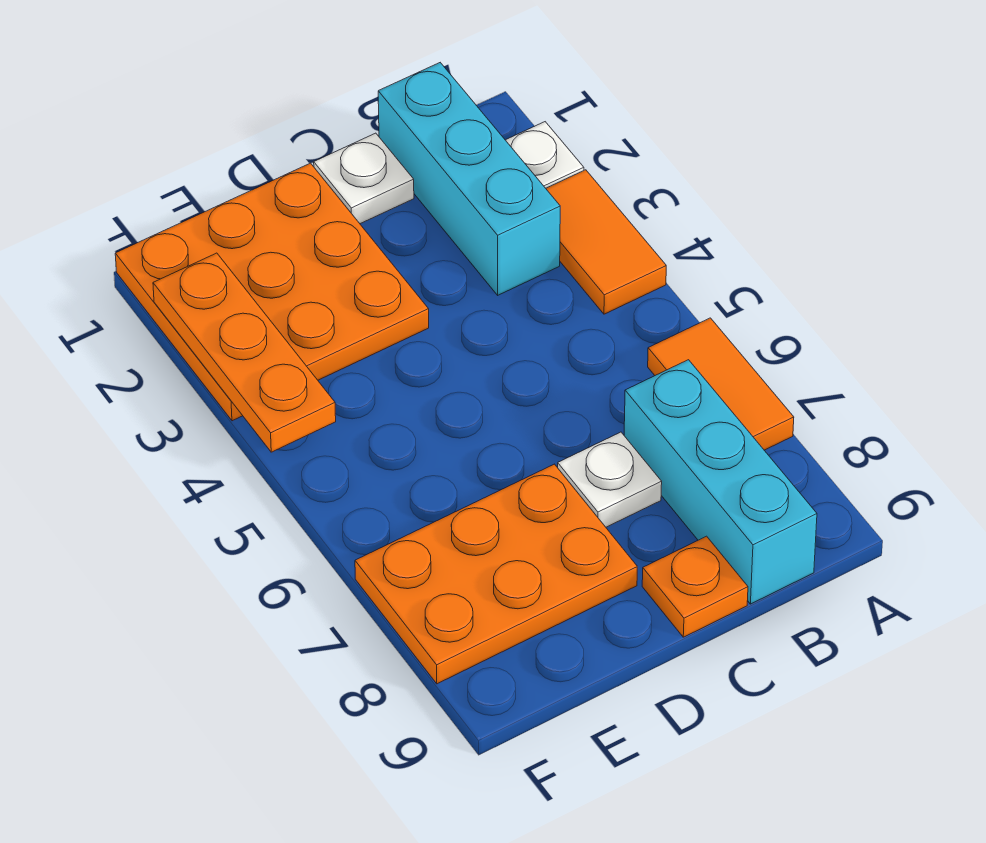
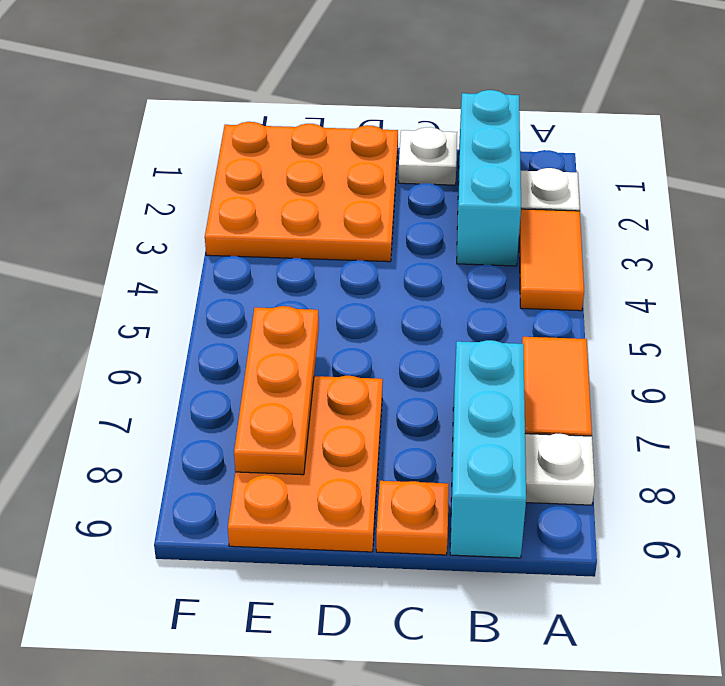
white plate C7 level 1 -> white plate A8 level 1
orange plate D7:F8 level 1 -> orange plate D7:E9 level 1
orange plate F2:F4 level 2 -> orange plate E6:E8 level 2

